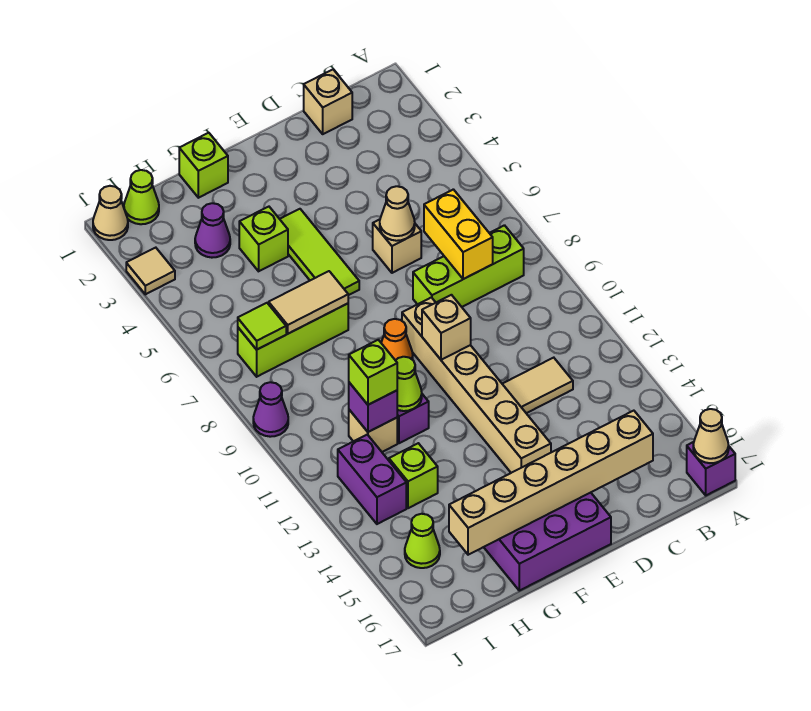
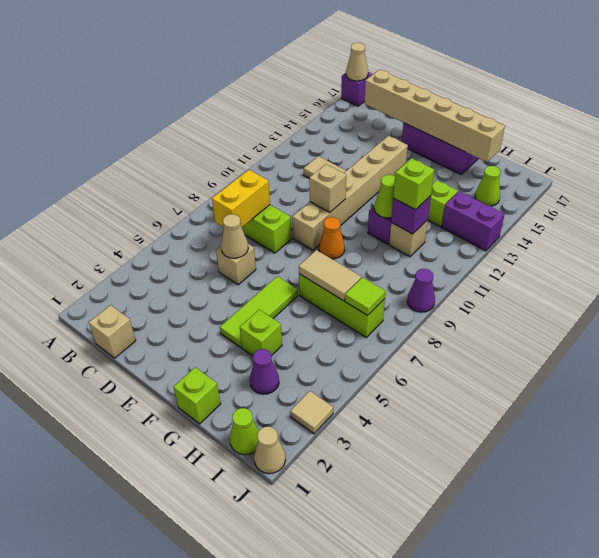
purple brick I12:I13 level 1 -> purple brick I13:J13 level 1

